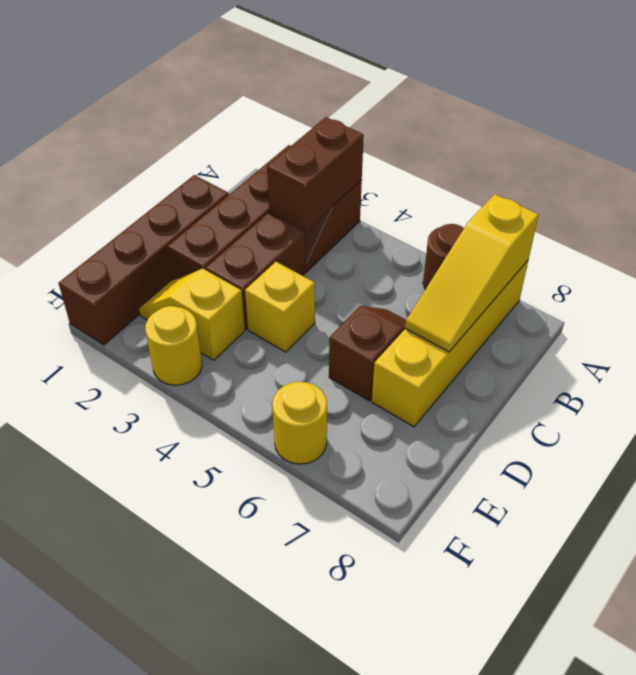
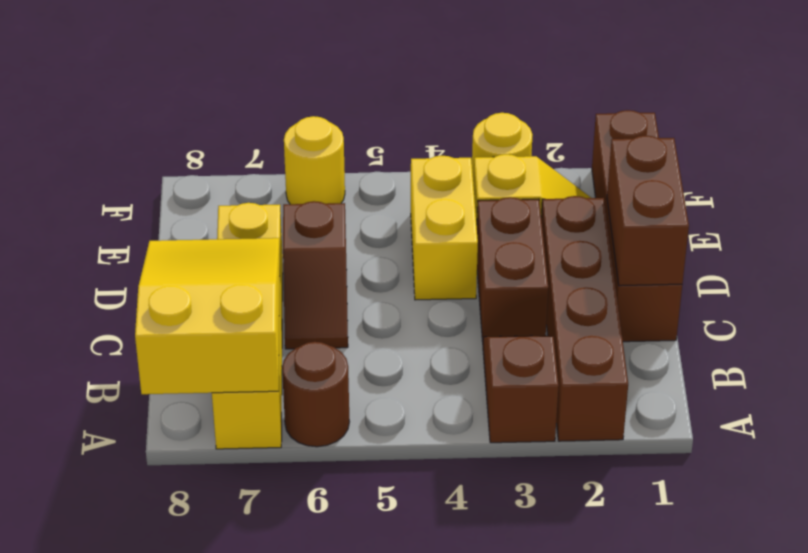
brown brick A3:B3 level 2 -> brown brick C1:D1 level 2
yellow slope A7:C7 level 2 top A -> yellow slope A7:C8 level 2 top A
yellow brick D4 level 1 -> yellow brick D4:E4 level 1

